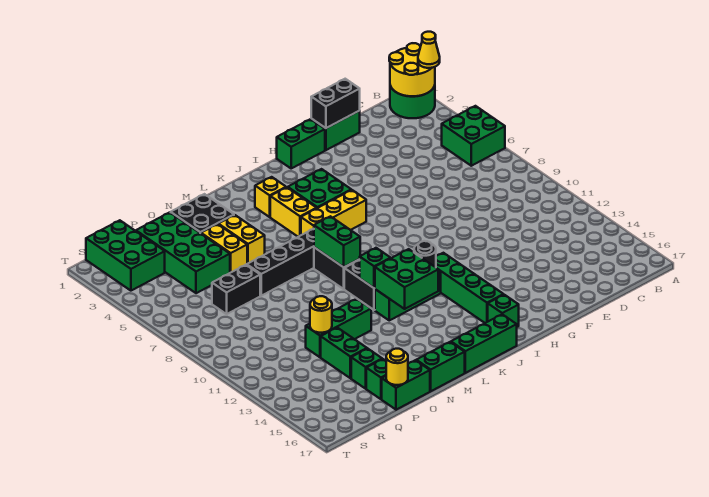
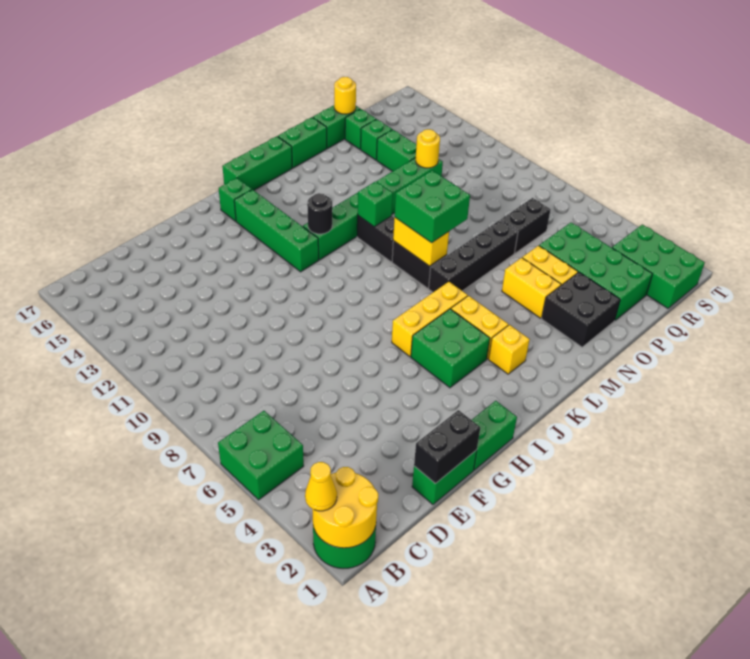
green brick K12:L13 level 2 -> green brick L8:M9 level 3
green brick L8:L9 level 2 -> yellow brick L8:L9 level 2

